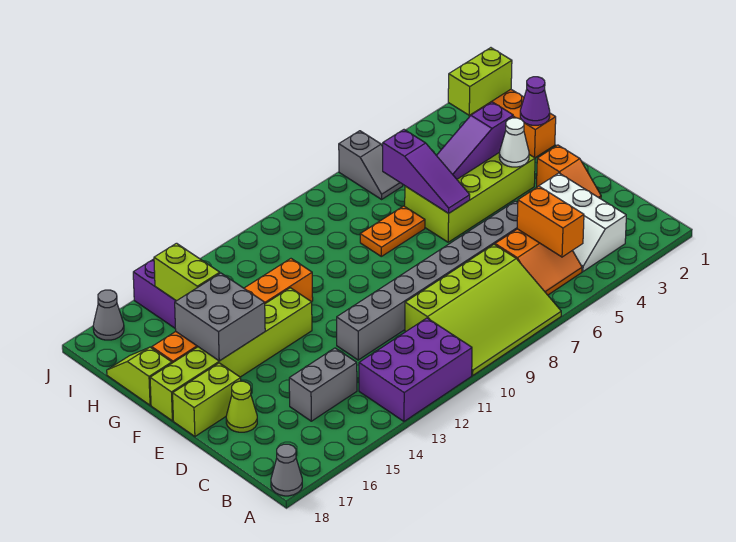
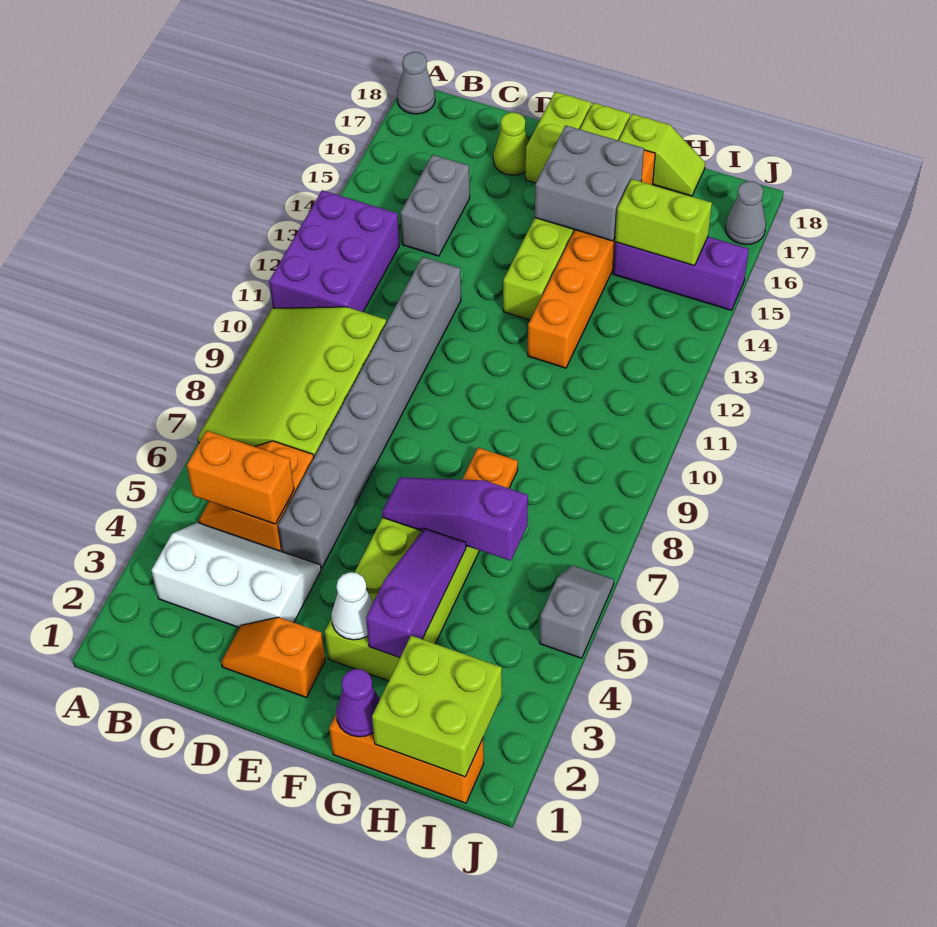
lime brick I1:I2 level 2 -> lime brick H1:I2 level 2
grey slope I6:J6 level 1 top J -> grey slope J5:J6 level 1 top 5

